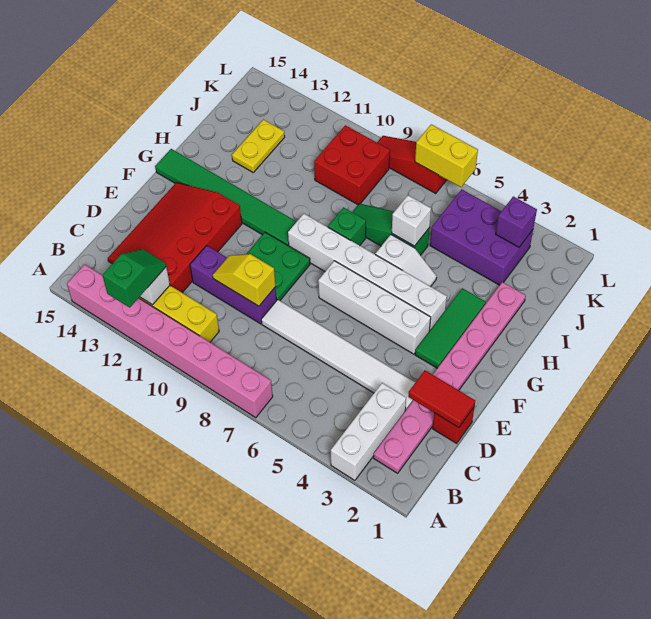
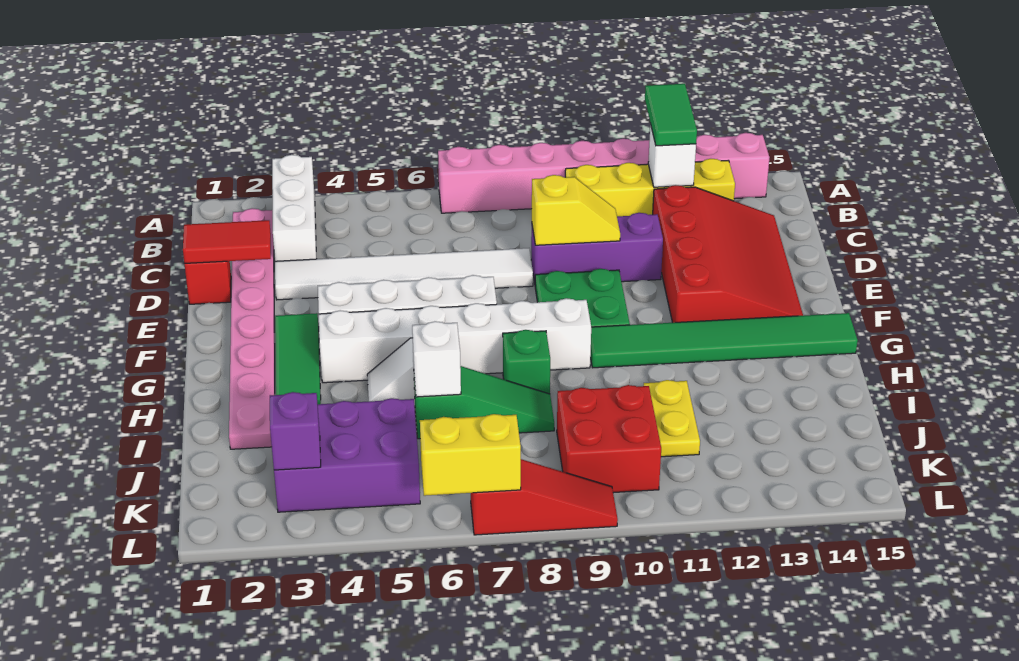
green slope A12:B12 level 3 top A -> green tile A12:B12 level 3
yellow plate I13:J13 level 1 -> yellow plate I11:J11 level 1

